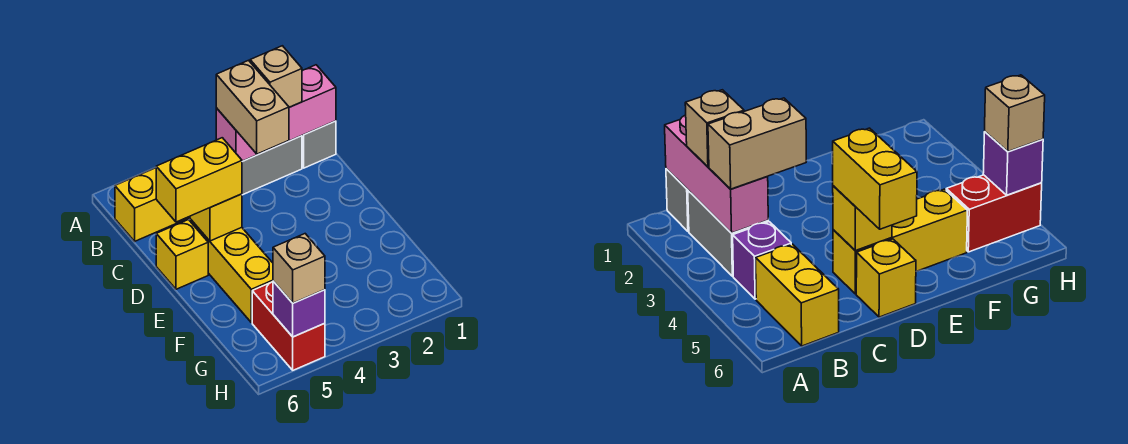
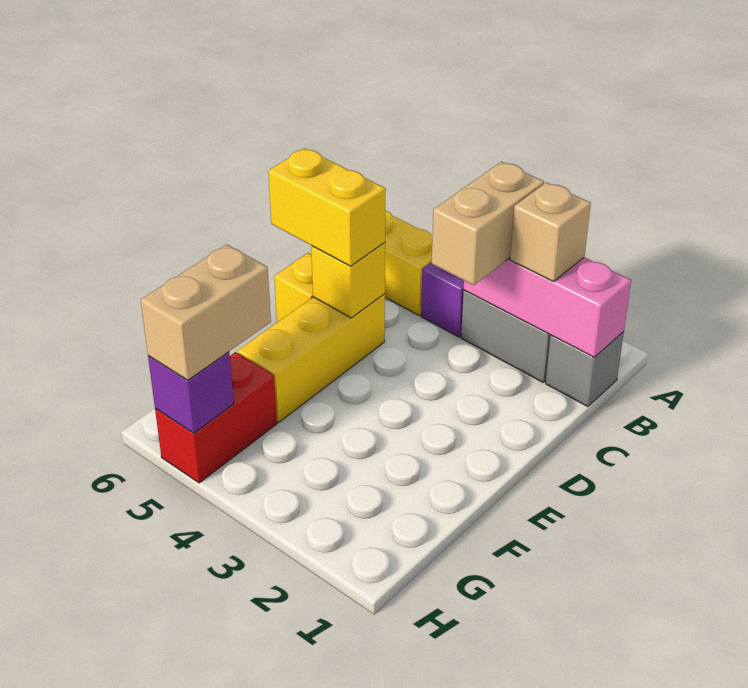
tan brick H5 level 3 -> tan brick G5:H5 level 3

